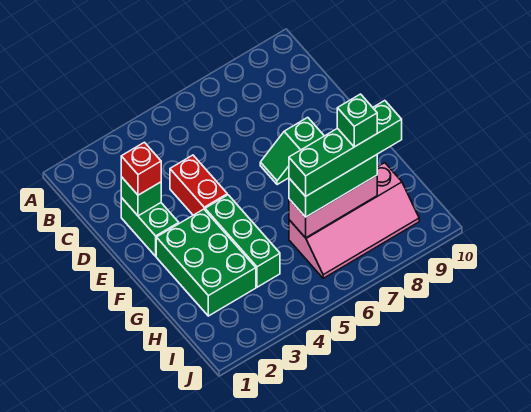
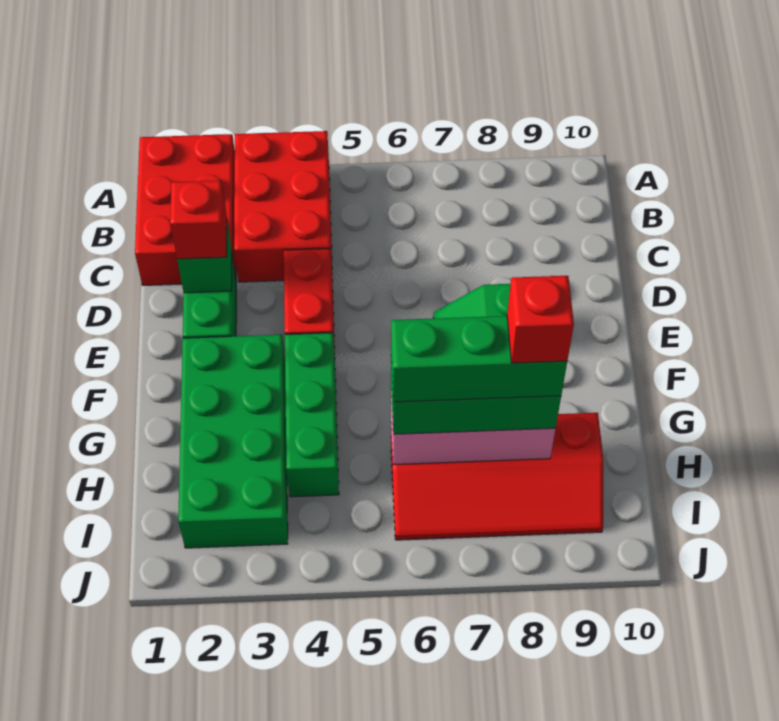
none -> red brick A1:C2 level 1
none -> red brick A3:C4 level 1
green brick F2:H3 level 1 -> green brick F2:I3 level 1
pink slope H6:I9 level 1 top H -> red slope H6:I9 level 1 top H
green brick H6:H9 level 4 -> green brick H6:H8 level 4
green brick H8 level 5 -> red brick H8 level 5

